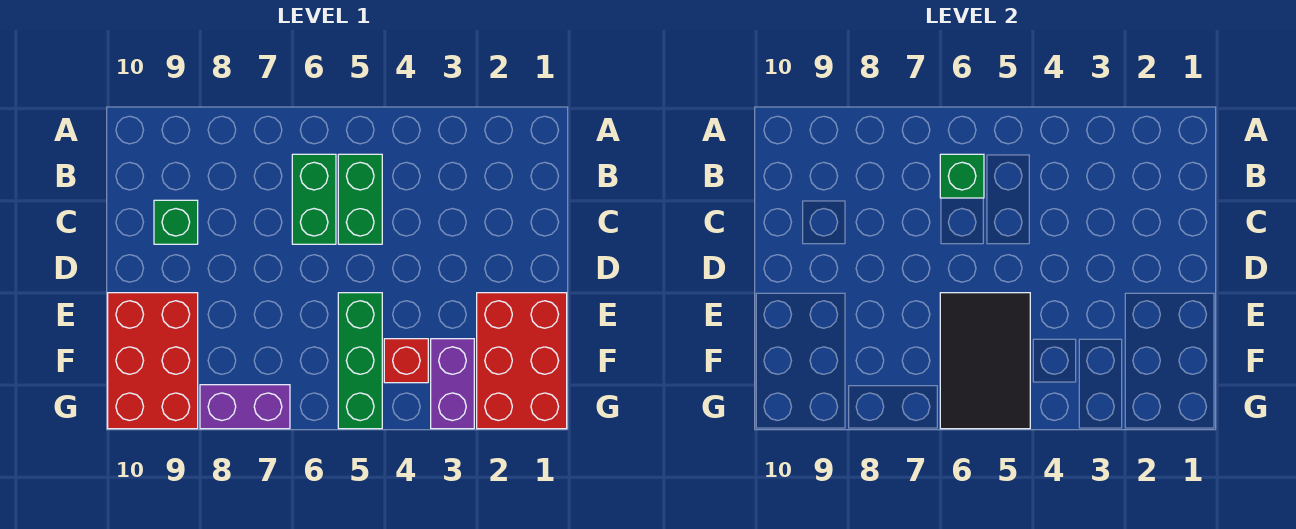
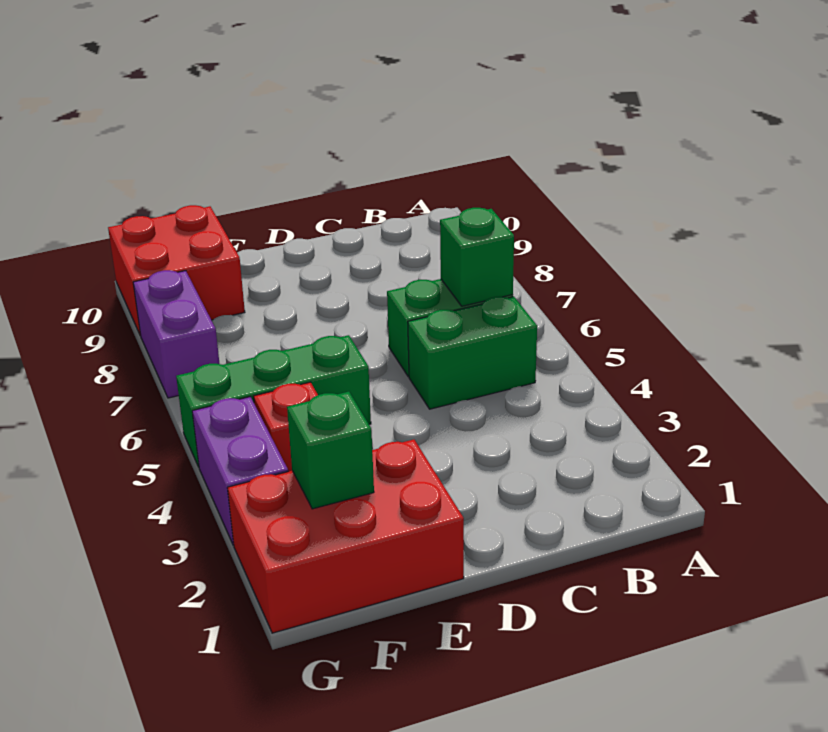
green brick C9 level 1 -> green brick F2 level 2
black tile E5:G6 level 2 -> none
red brick E9:G10 level 1 -> red brick F9:G10 level 1
purple brick F3:G3 level 1 -> purple brick G3:G4 level 1

